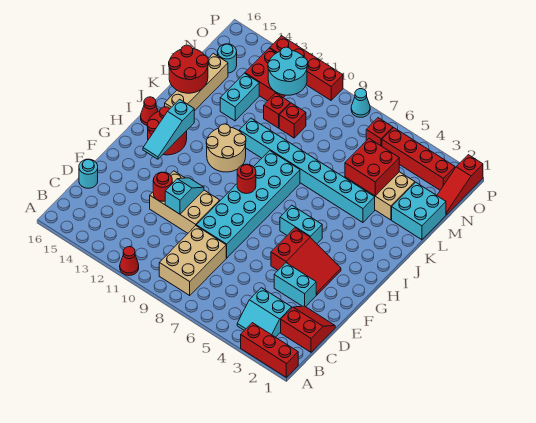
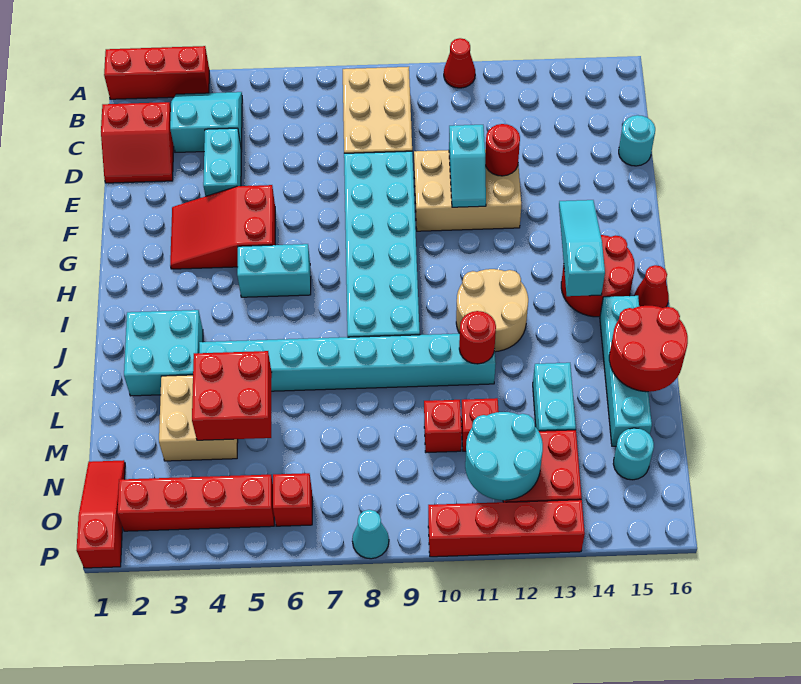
cyan brick E3:E4 level 1 -> cyan brick D4:E4 level 1
red round brick H9 level 2 -> red round brick K11 level 2
tan brick J15:M15 level 1 -> cyan brick J15:M15 level 1
cyan brick L1:M2 level 1 -> cyan brick J2:K3 level 1

